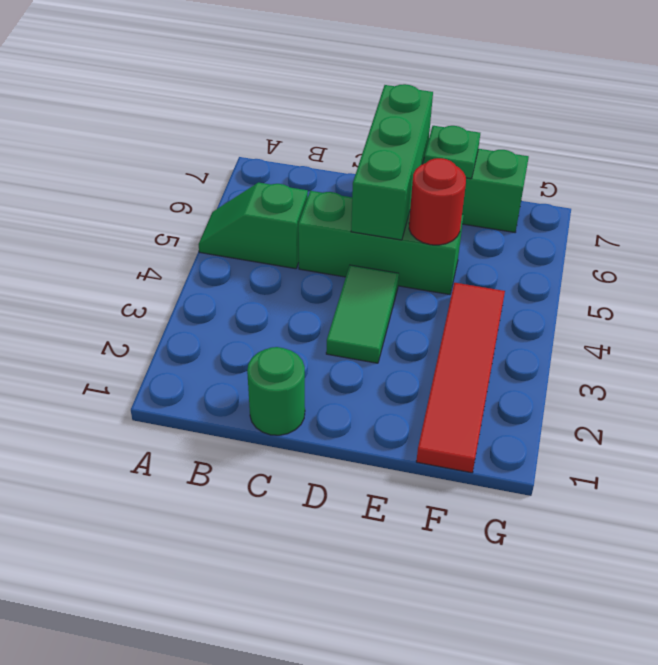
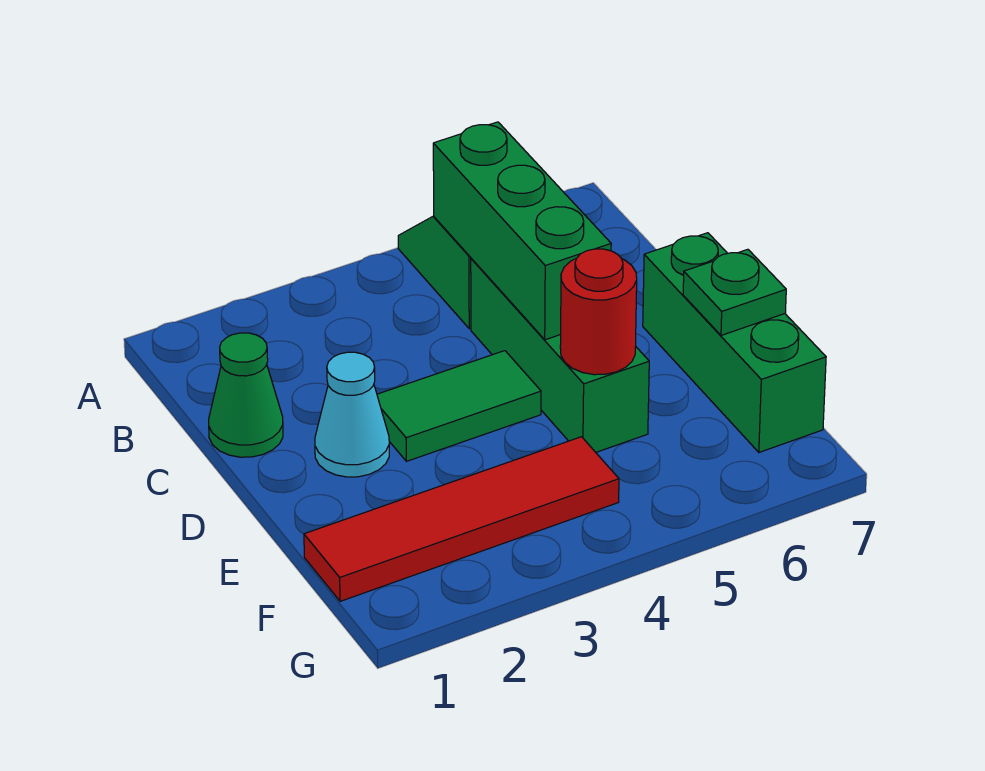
green round brick C1 level 1 -> green cone C1 level 1
none -> cyan cone D2 level 1
green brick D5:D7 level 2 -> green brick B5:D5 level 2

